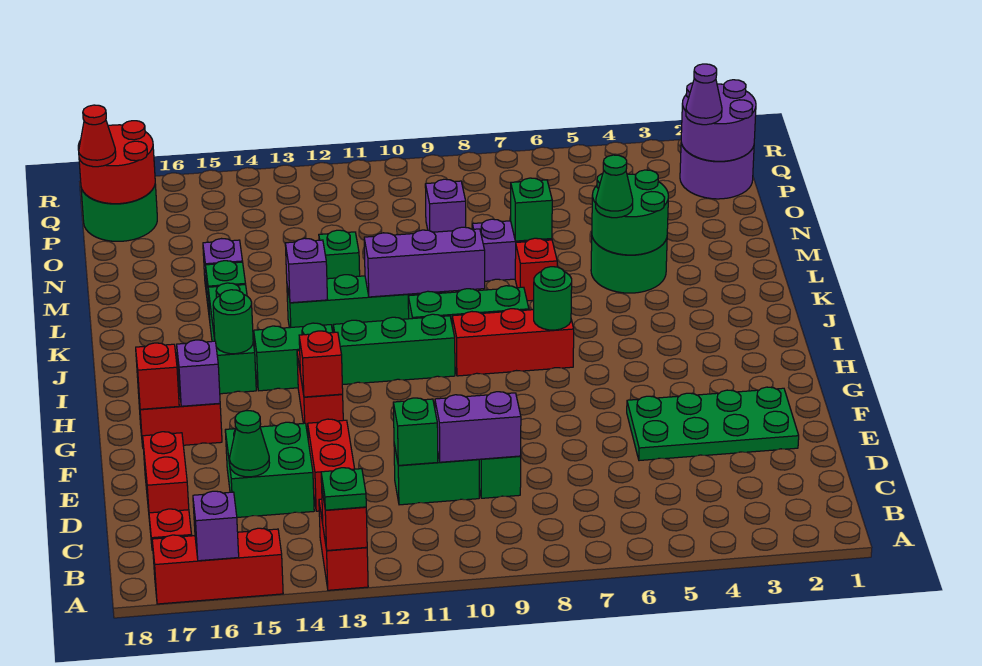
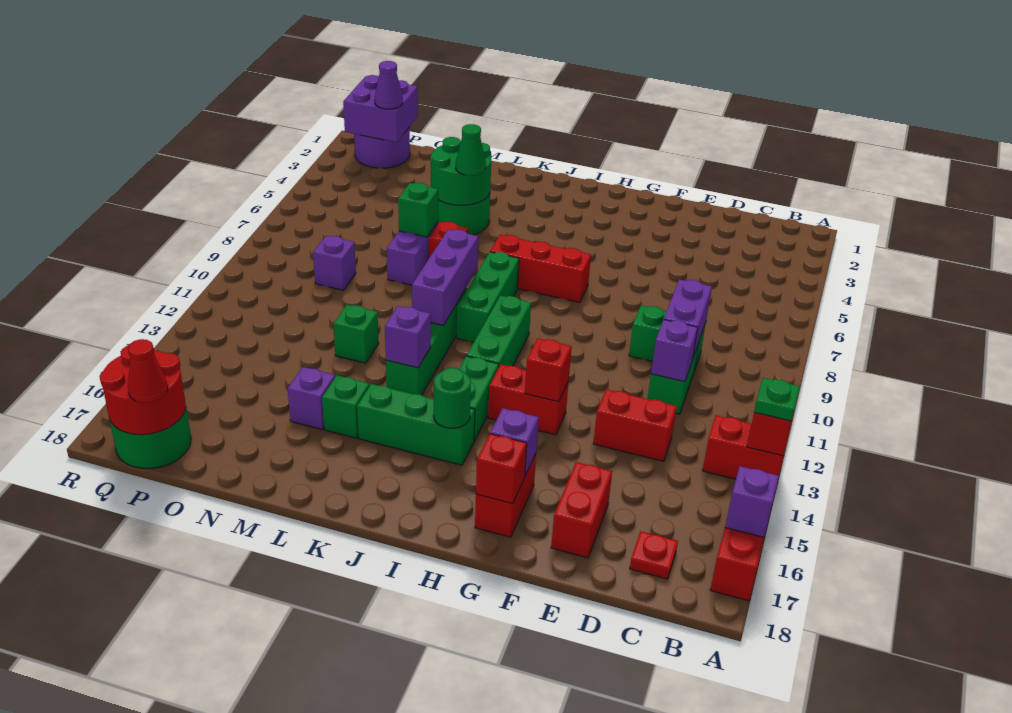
green brick D11 level 2 -> purple brick D11 level 2
green brick D14:E15 level 1 -> none
green cone D15 level 2 -> none
red brick D17:E17 level 1 -> red brick E16:E17 level 1
green plate E2:F5 level 1 -> none
red brick I7:I9 level 1 -> red brick H7:J7 level 1
green round brick I7 level 2 -> none
purple round brick P1:Q2 level 2 -> purple brick P1:Q2 level 2

